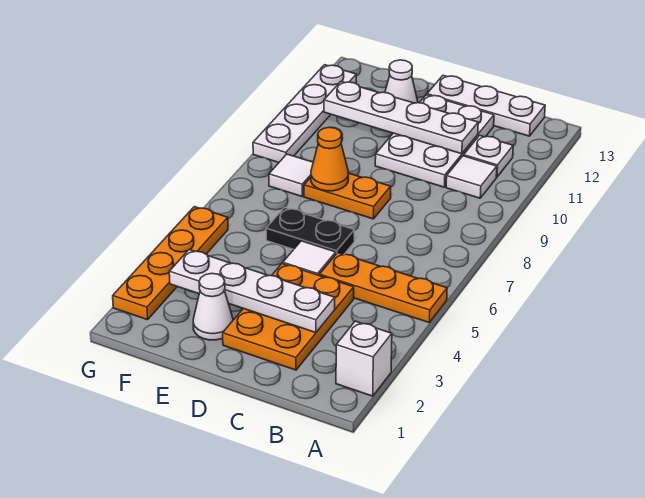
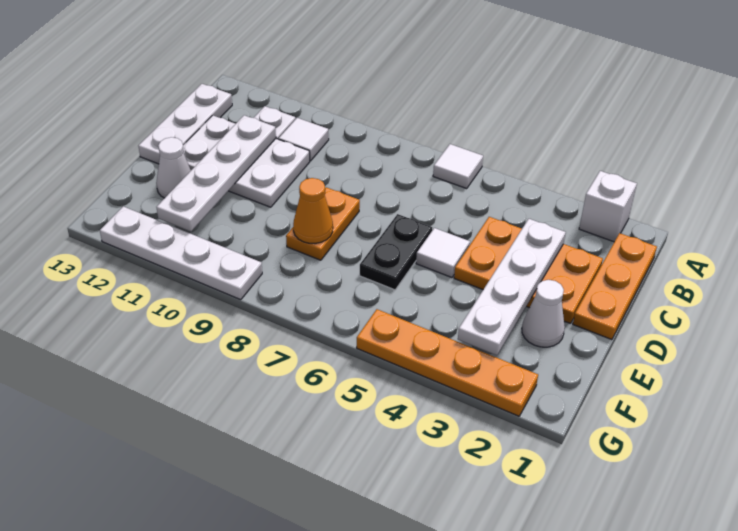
orange plate A5:C5 level 1 -> orange plate B1:D1 level 1
white tile F8 level 1 -> white tile A6 level 1

